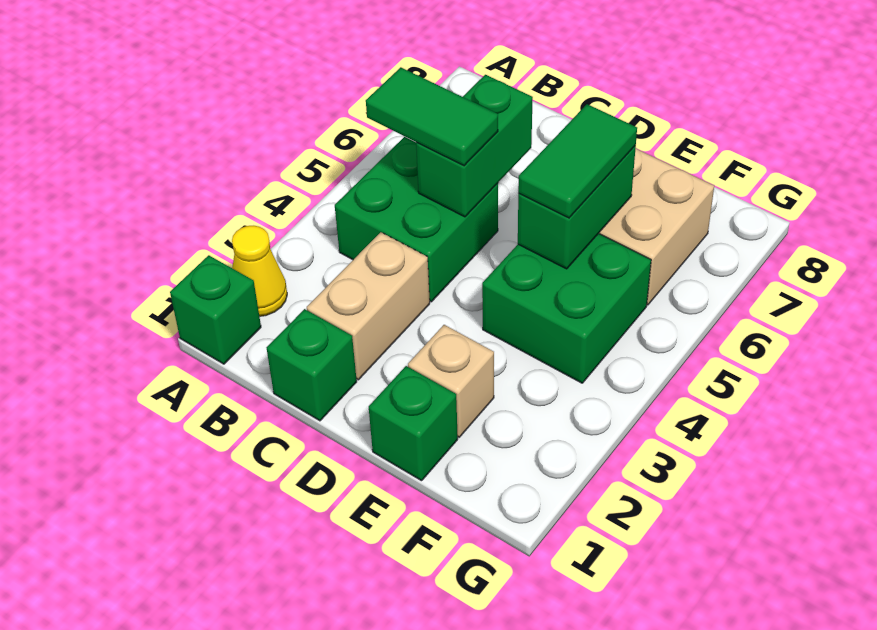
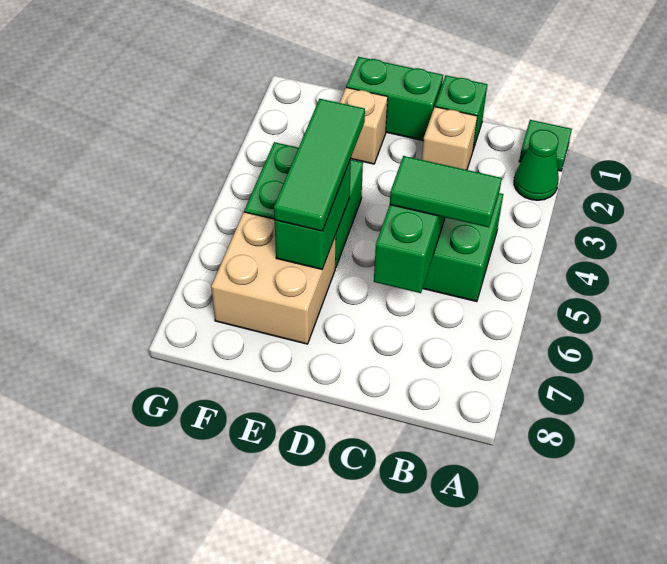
green brick A1 level 1 -> green tile A1 level 1
yellow cone A2 level 1 -> green cone A2 level 1
tan brick C2:C3 level 1 -> tan brick C2 level 1
green brick E1 level 1 -> green brick D1:E1 level 1
green tile E5:E6 level 3 -> green tile E4:E6 level 3

